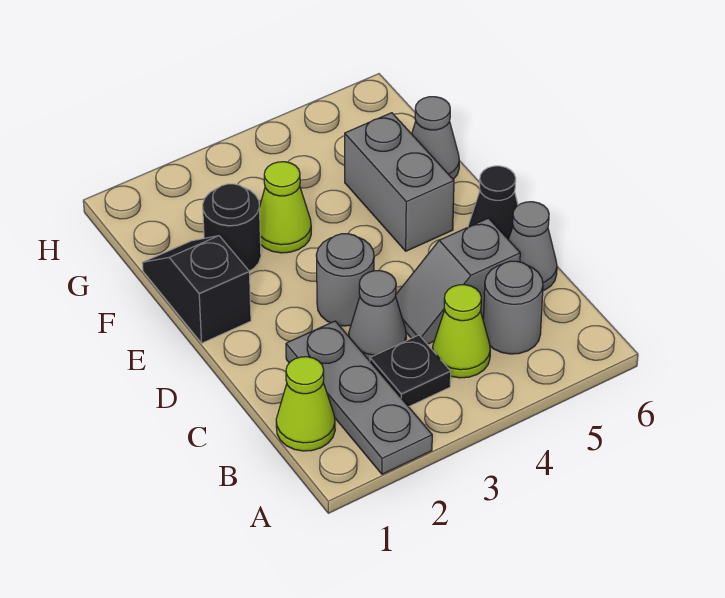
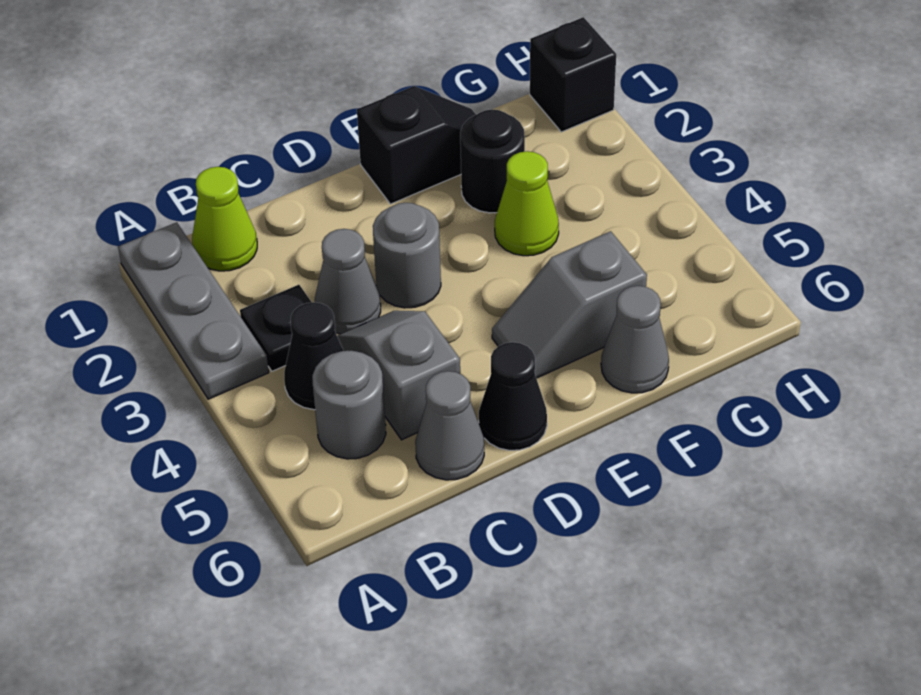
grey plate A2:C2 level 1 -> grey plate A1:A3 level 1
lime cone B4 level 1 -> black cone B4 level 1
grey brick E5:F5 level 1 -> grey slope E5:F5 level 1 top F
none -> black brick H1 level 1

